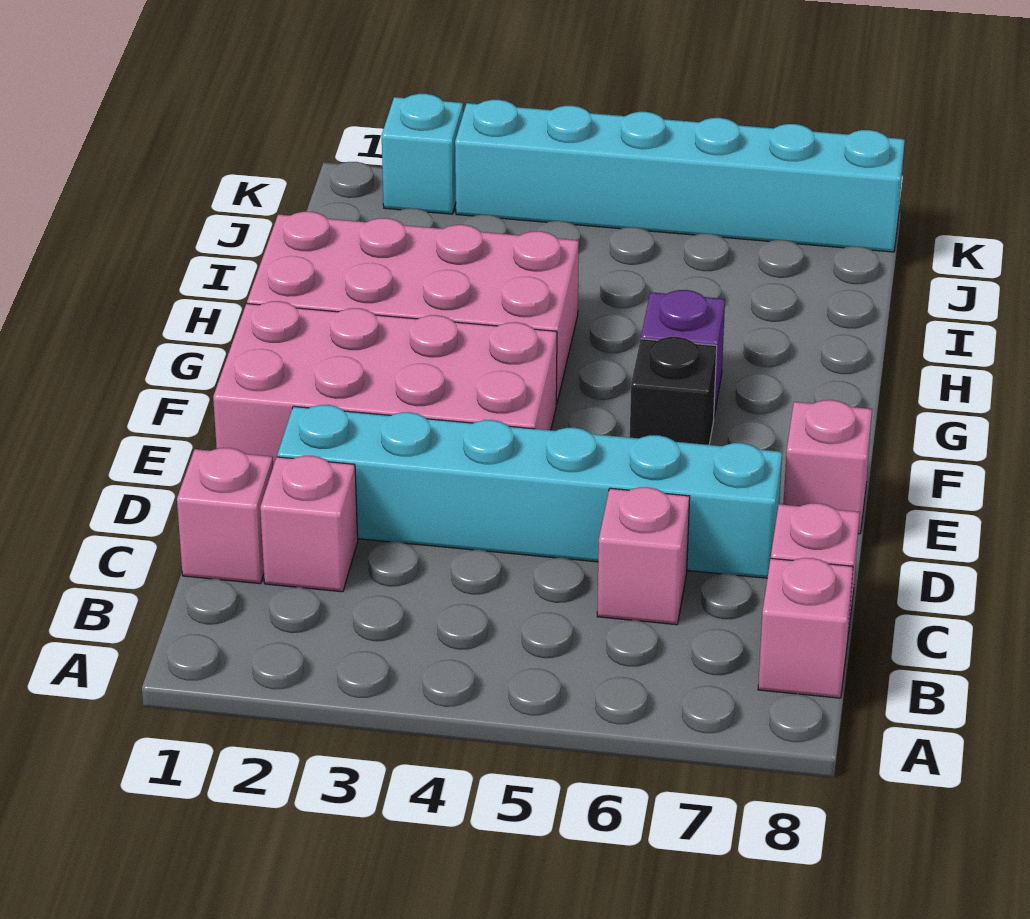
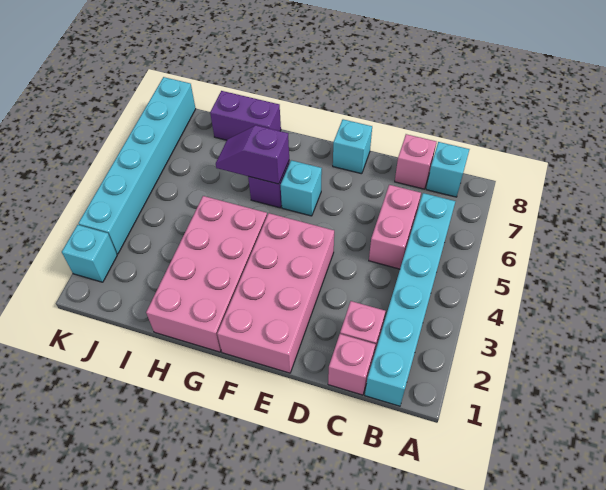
pink brick B8 level 1 -> cyan brick B8 level 1
pink brick C6 level 1 -> pink brick C5:C6 level 1
cyan brick D2:D7 level 1 -> cyan brick B1:B6 level 1
pink brick E8 level 1 -> cyan brick E8 level 1
black brick F6 level 1 -> cyan brick F6 level 1
none -> purple slope G6:H6 level 2 top G
none -> purple brick H8:I8 level 1

